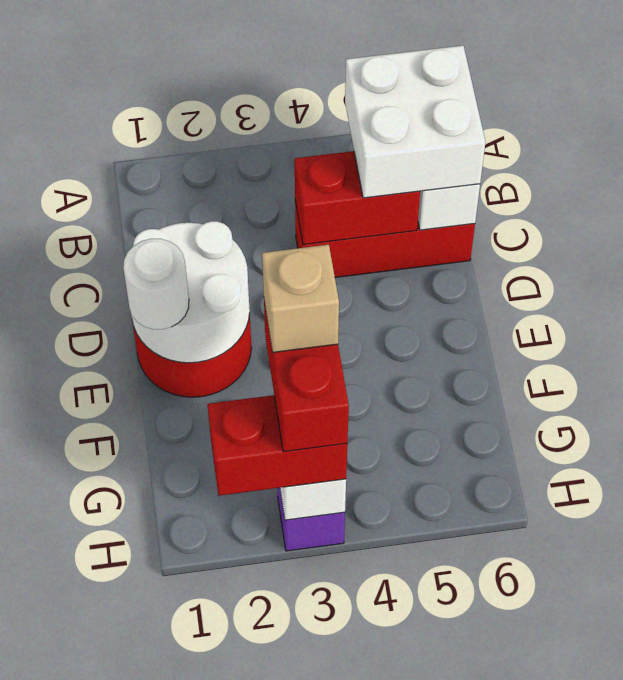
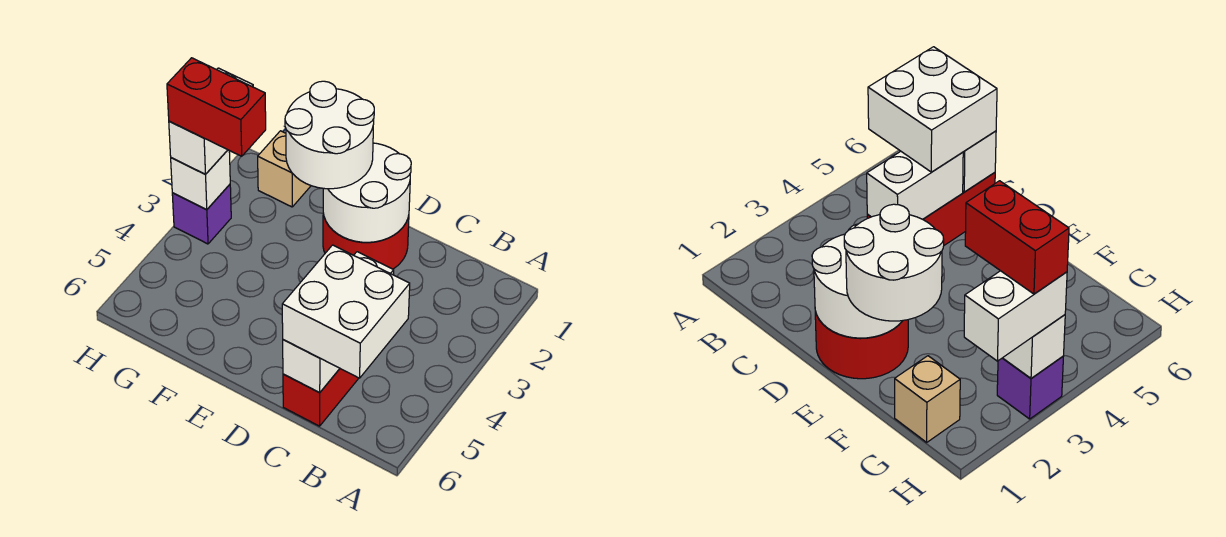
red brick C4:C5 level 2 -> white brick C4:C5 level 2
white round brick E1 level 3 -> white round brick E1:F2 level 3
tan brick G3 level 5 -> tan brick G1 level 1
red brick H2:H3 level 3 -> white brick H2:H3 level 3

